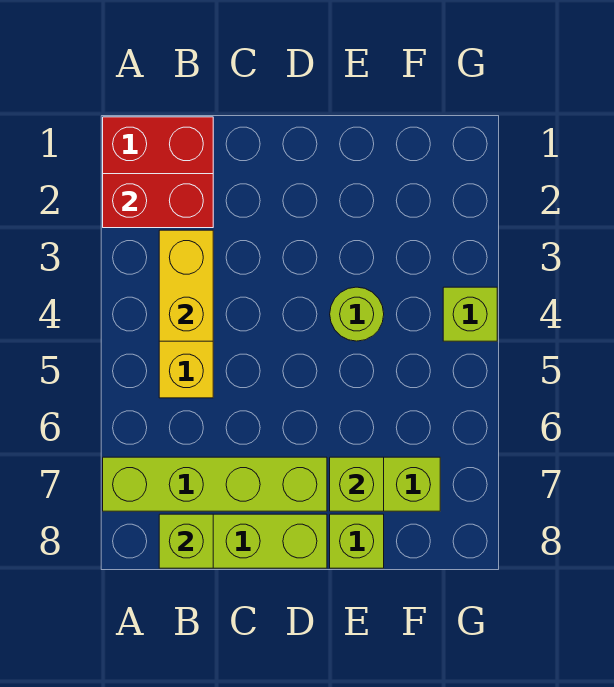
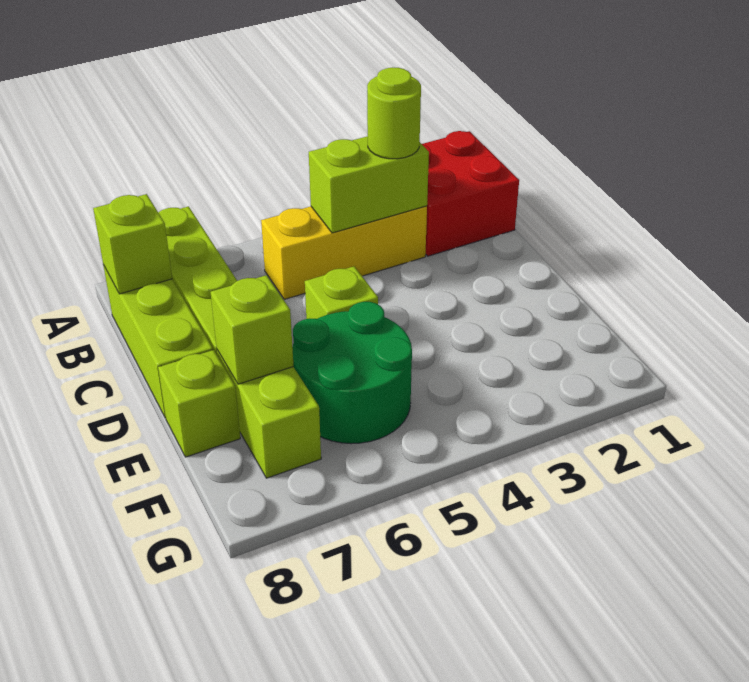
red brick A2:B2 level 2 -> none
yellow brick B3:B4 level 2 -> lime brick B3:B4 level 2
lime round brick E4 level 1 -> lime round brick B3 level 3
none -> green round brick E5:F6 level 1
lime brick G4 level 1 -> lime brick D5 level 1

